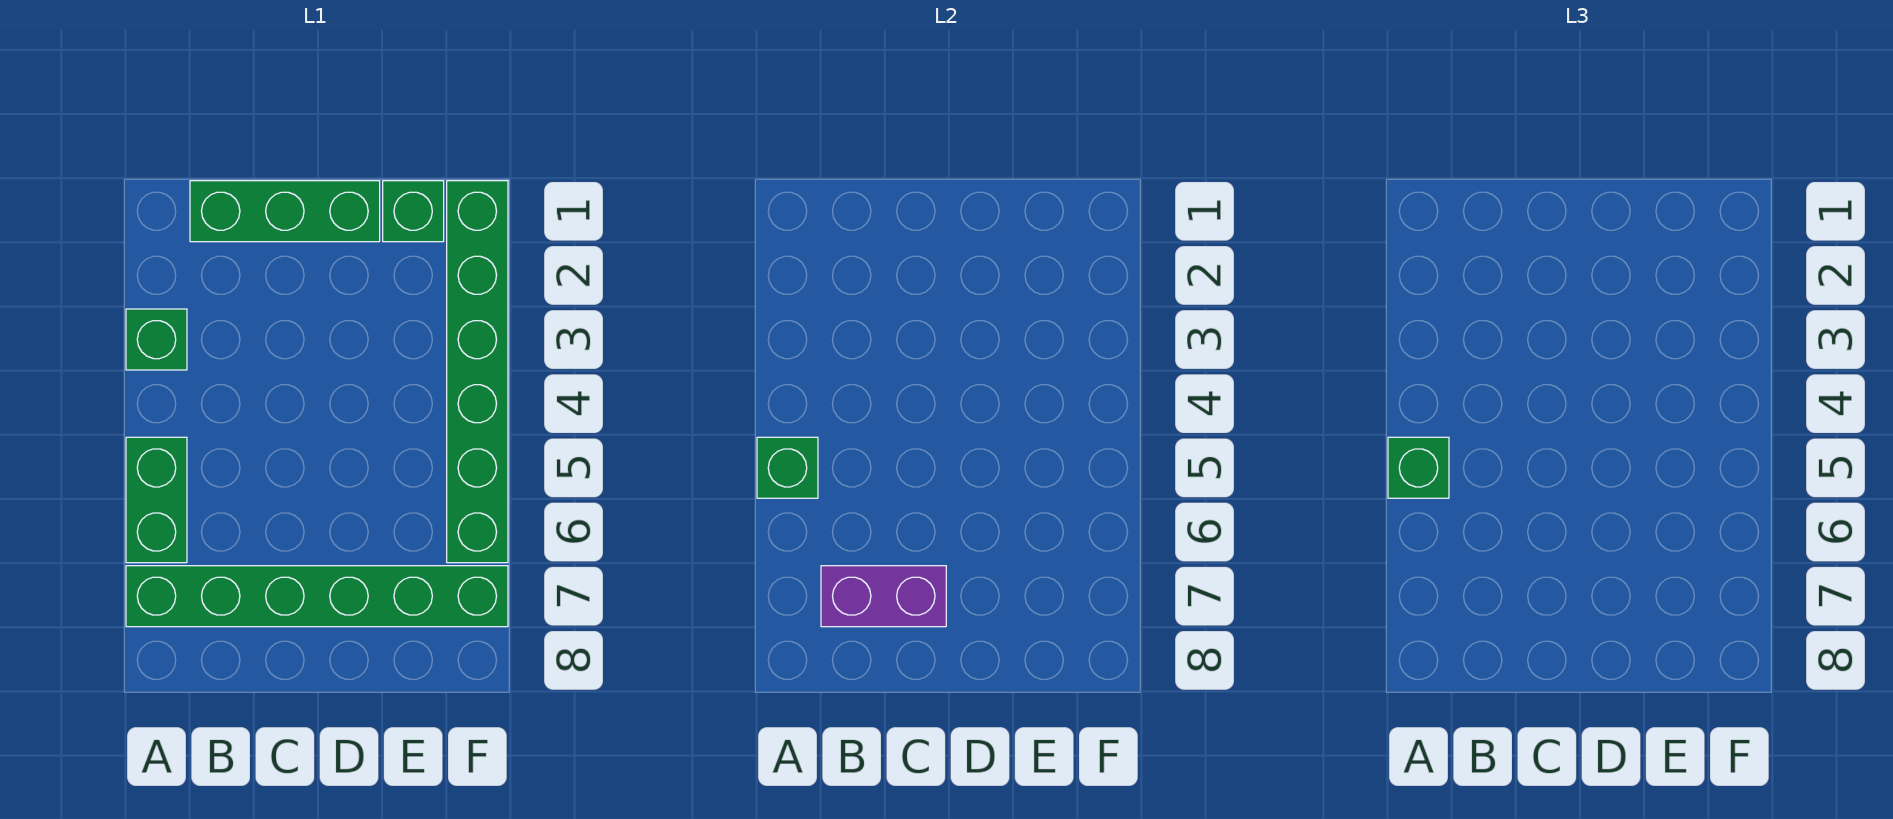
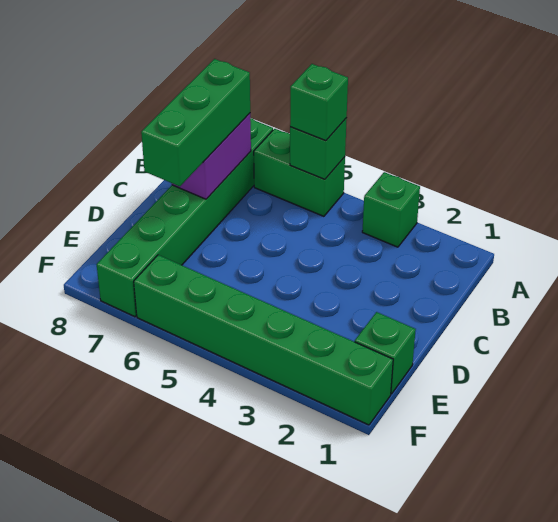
green brick B1:D1 level 1 -> green brick B7:D7 level 3

